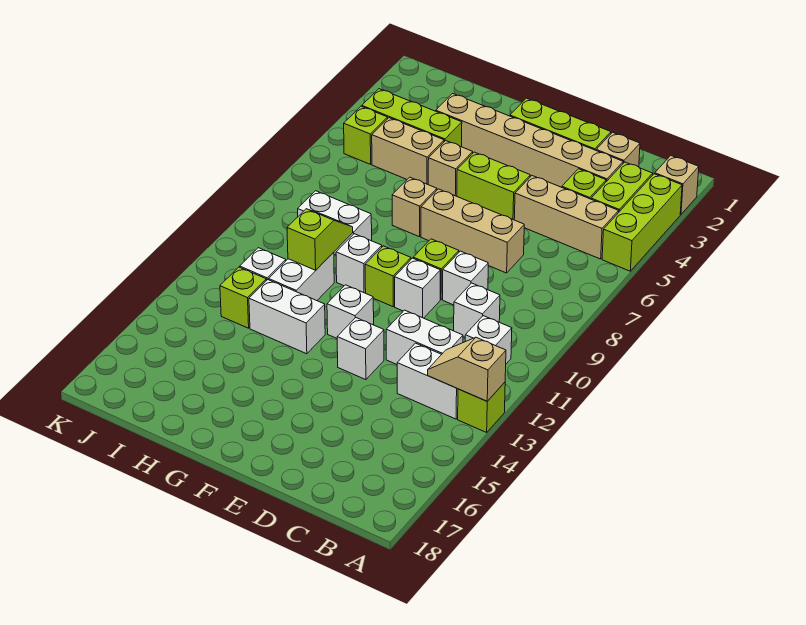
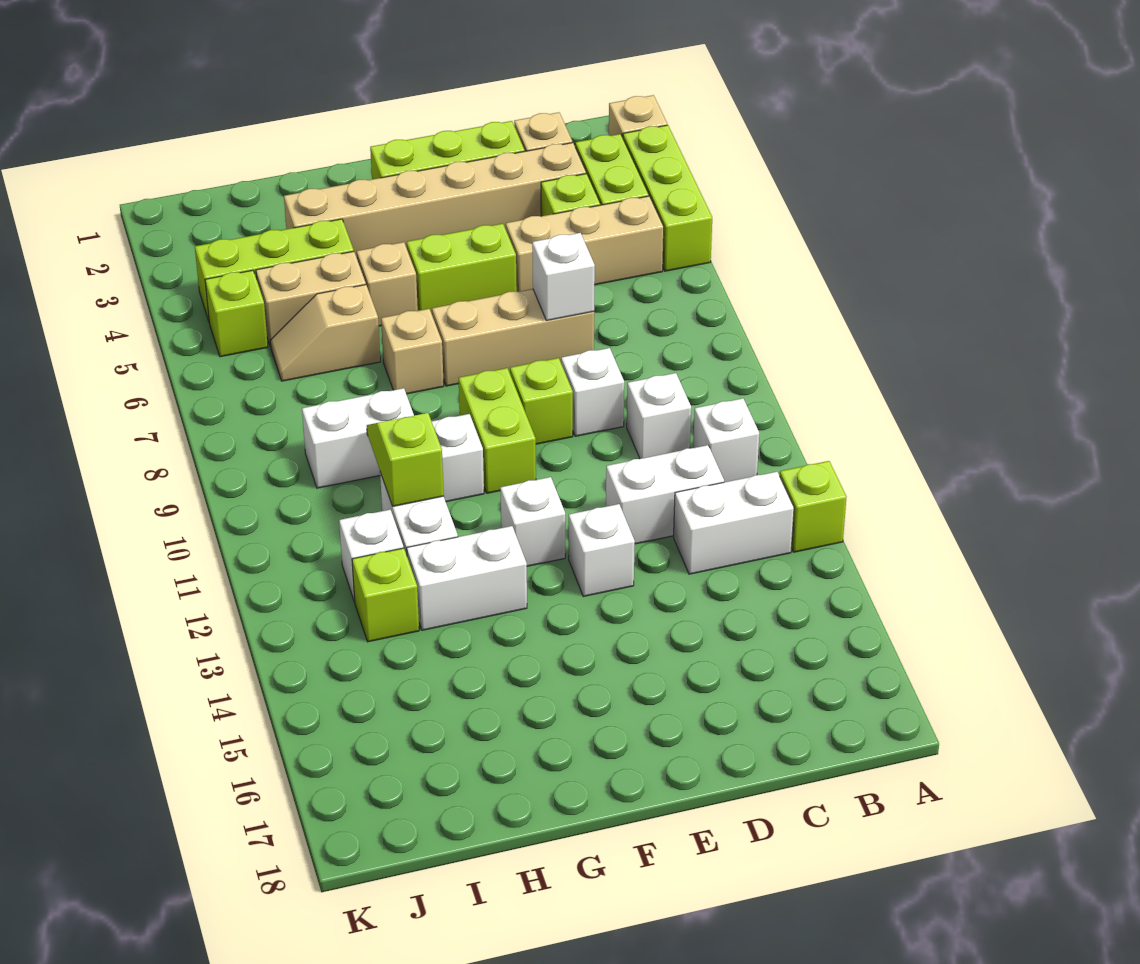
tan slope A13:B13 level 2 top A -> tan slope H6:I6 level 1 top H
white brick E10 level 1 -> white brick D7 level 2
lime brick F10 level 1 -> lime brick F9:F10 level 1

